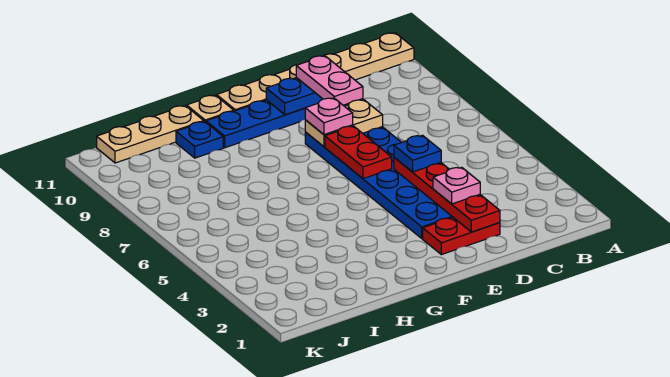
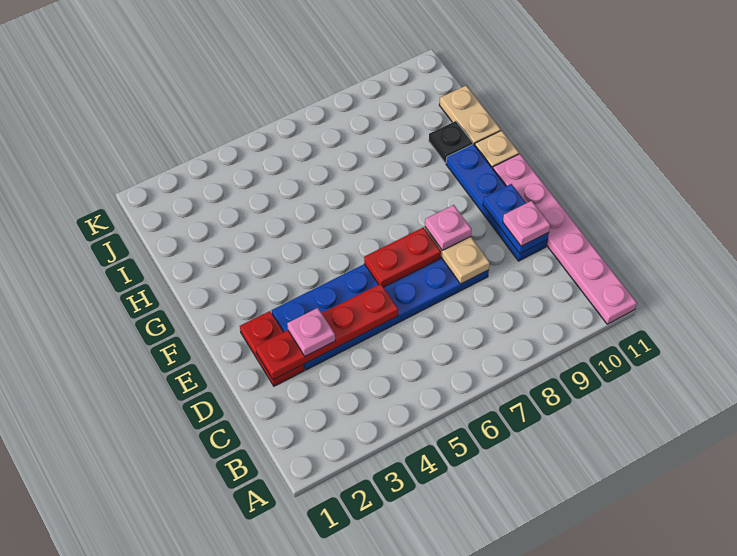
tan plate A11:F11 level 1 -> pink plate A11:F11 level 1
blue plate D5 level 3 -> none
pink plate D9:D10 level 3 -> pink plate D10 level 3
blue plate H10 level 1 -> black plate H10 level 1
tan plate H11:J11 level 1 -> tan plate H11:I11 level 1

